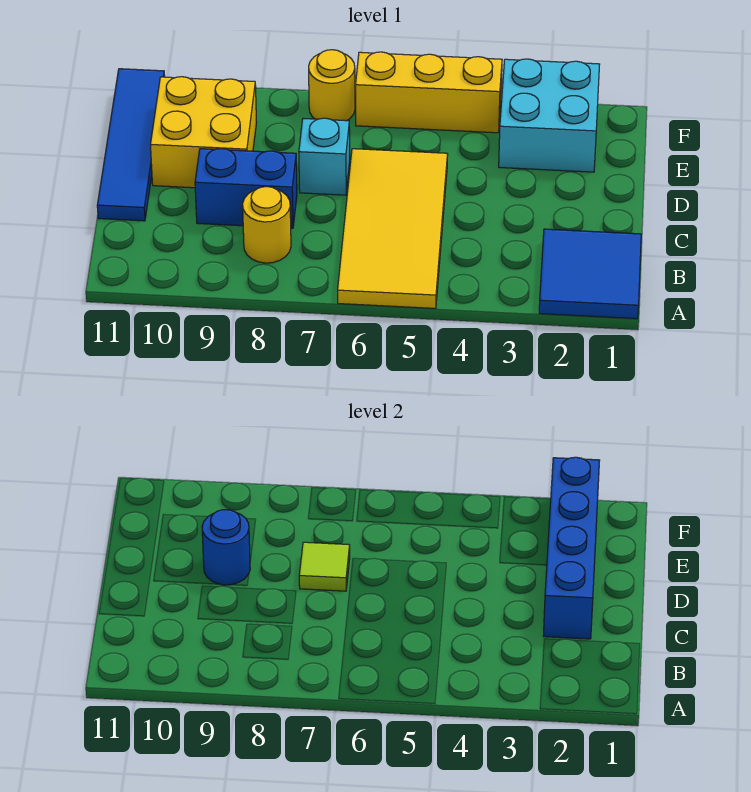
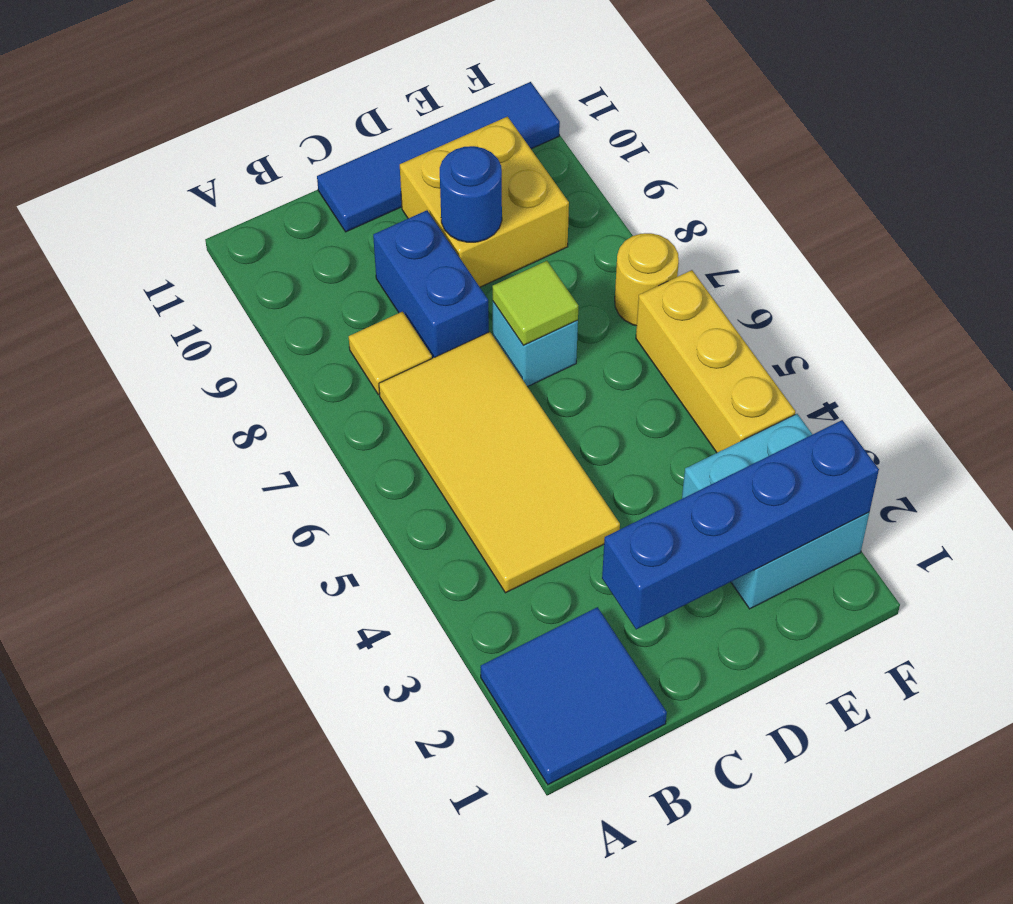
yellow tile A5:D6 level 1 -> yellow tile B4:C7 level 1
yellow round brick B8 level 1 -> yellow tile B8 level 1

